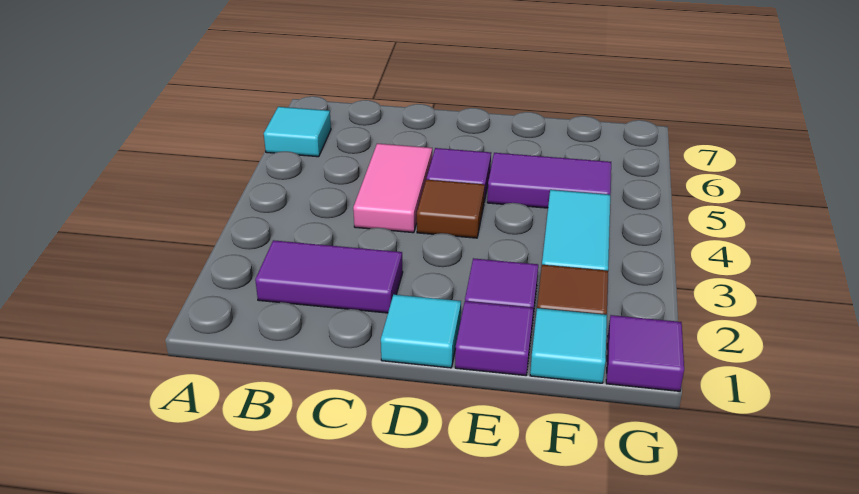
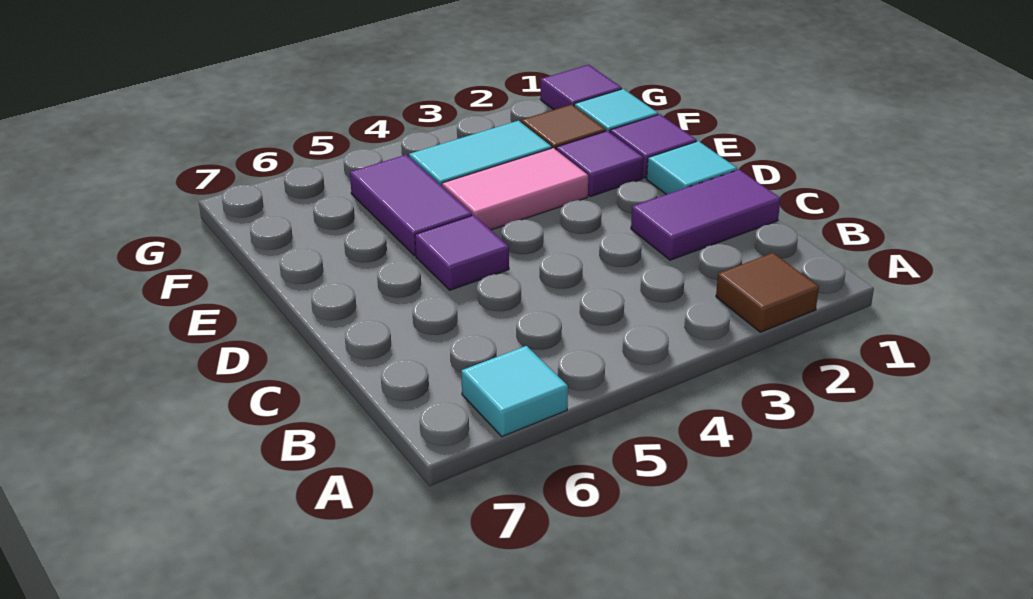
purple tile B2:C2 level 1 -> purple tile C1:C2 level 1
pink tile C4:C5 level 1 -> pink tile E3:E4 level 1
brown tile D4 level 1 -> brown tile A2 level 1

